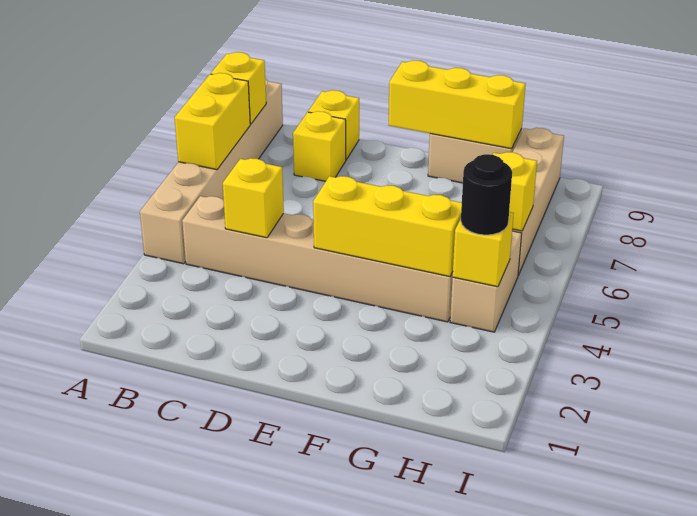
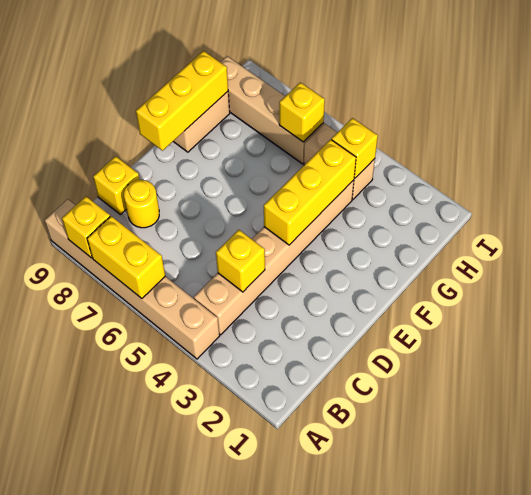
yellow brick C8 level 1 -> yellow round brick C8 level 1
black round brick H4 level 3 -> none

